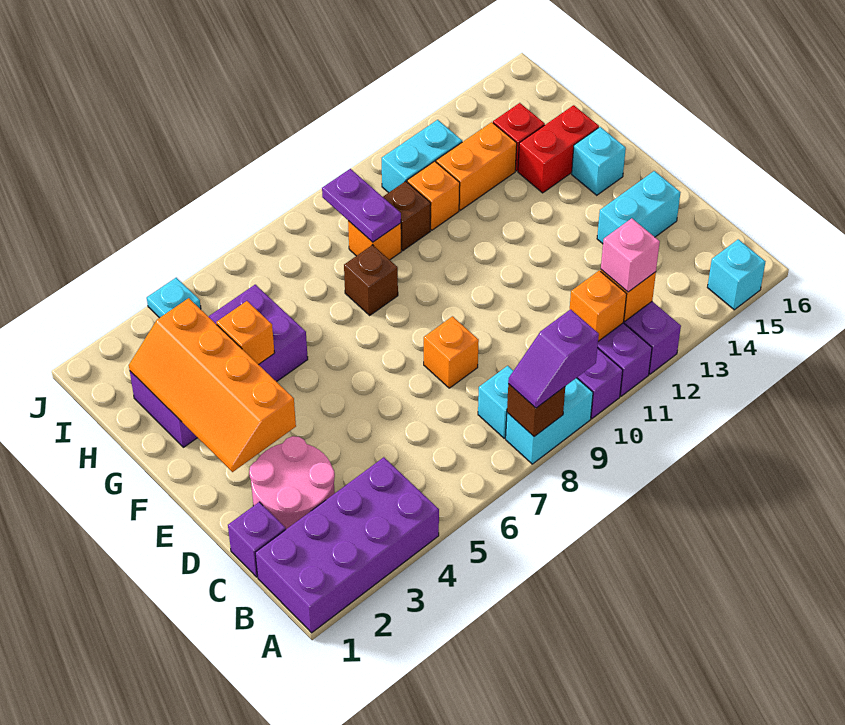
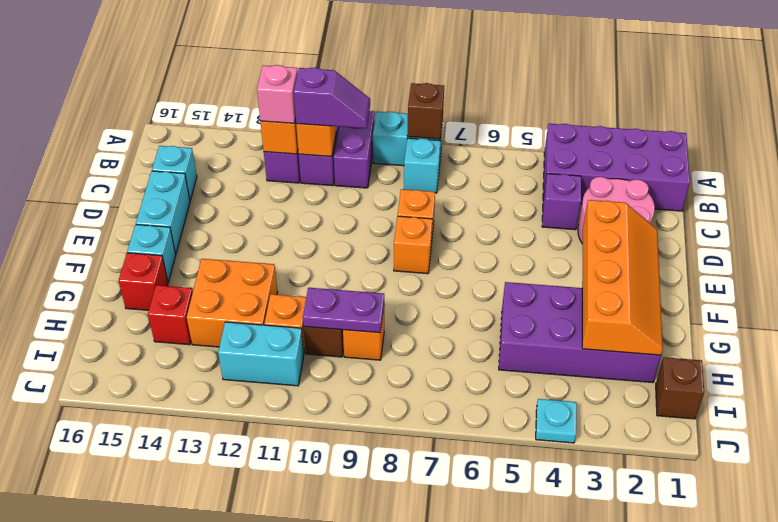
purple slope A8:A9 level 3 top 9 -> purple slope B10:B11 level 3 top 11
cyan brick A15 level 1 -> cyan brick C15 level 1
purple brick C1 level 1 -> purple brick C4 level 1
cyan brick D14:D15 level 1 -> cyan brick D15:E15 level 1
orange brick G4 level 2 -> orange brick E8 level 1
brown brick G8 level 1 -> brown brick I1 level 1
red brick G14:G15 level 1 -> red brick G15 level 1
purple plate H9:I9 level 2 -> purple plate H9:H10 level 2
orange brick H12:H13 level 1 -> orange brick G12:H13 level 1

